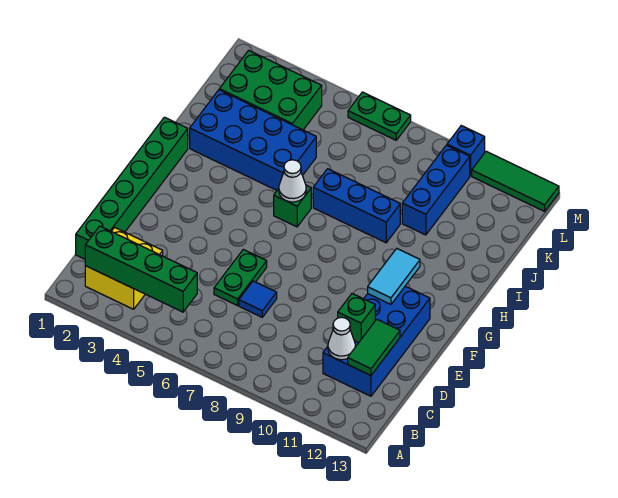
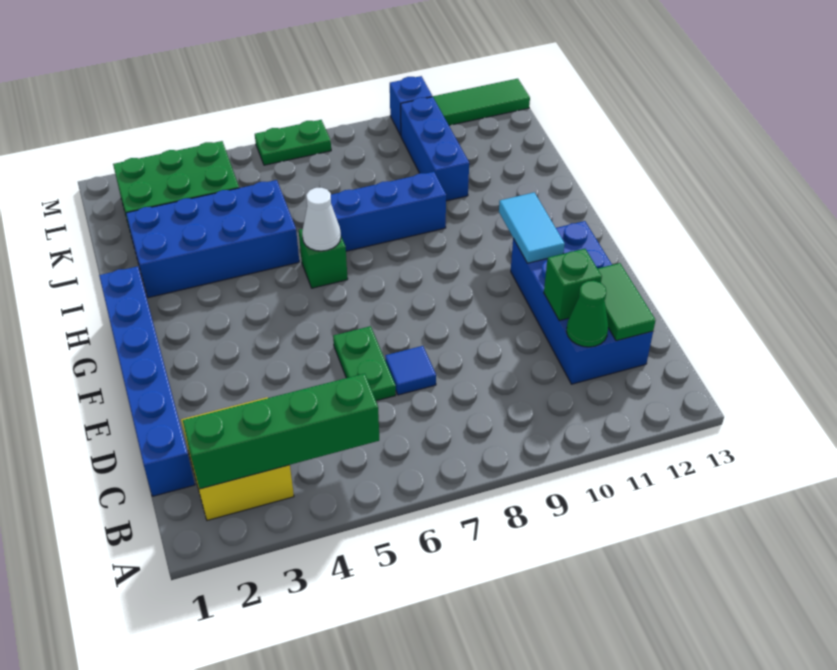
green brick C1:H1 level 1 -> blue brick C1:H1 level 1
white cone C11 level 2 -> green cone C11 level 2

